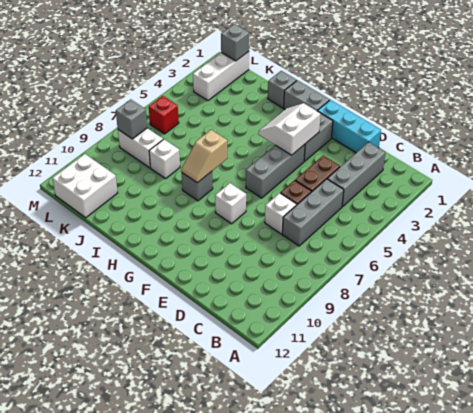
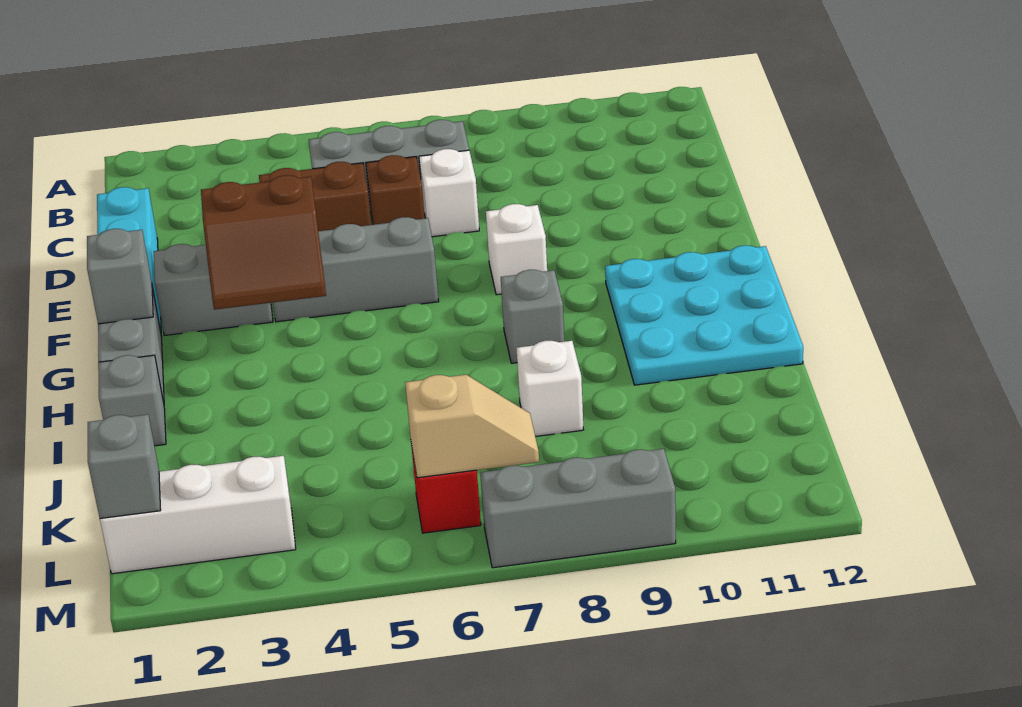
grey brick C2:C4 level 1 -> grey brick M7:M9 level 1
white slope F3:G4 level 2 top F -> brown slope F3:G4 level 2 top F
none -> cyan plate G10:I12 level 1
tan slope H7:H8 level 2 top 7 -> tan slope L6:L7 level 2 top 6
white brick K8:L8 level 1 -> none
white brick K11:L12 level 1 -> none
grey brick L8 level 2 -> grey brick G1 level 2

